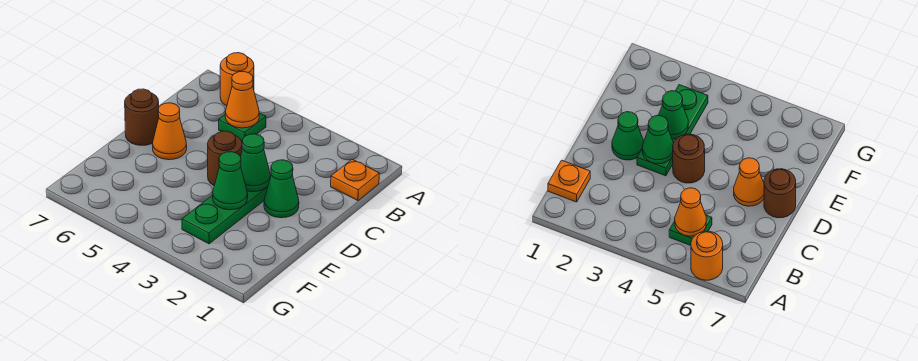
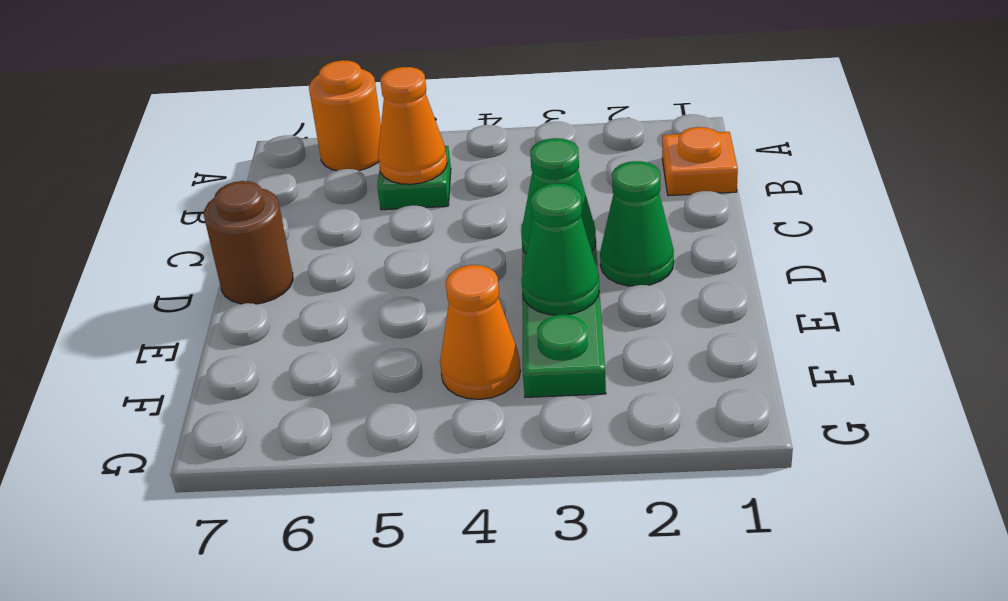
brown round brick D4 level 1 -> none
orange cone D6 level 1 -> orange cone F4 level 1

